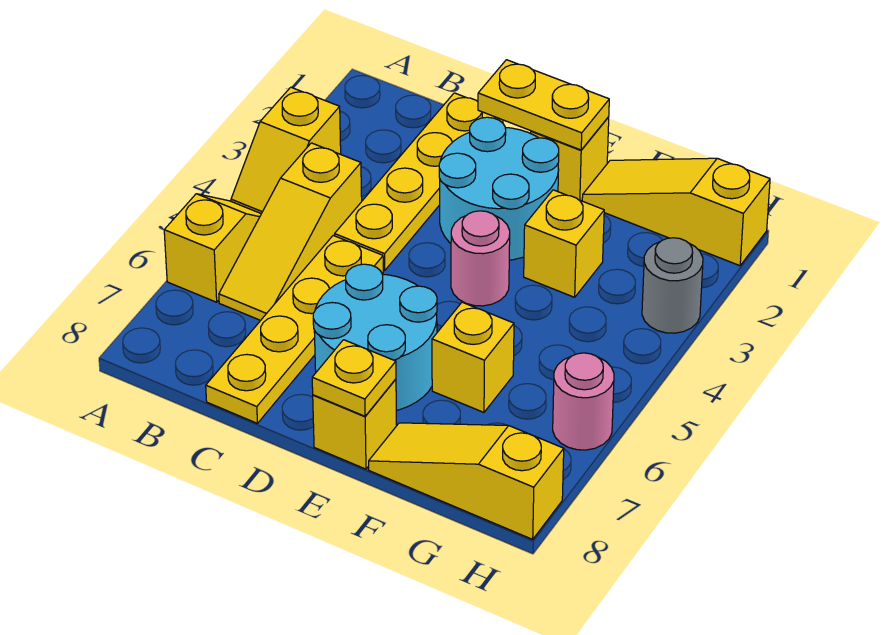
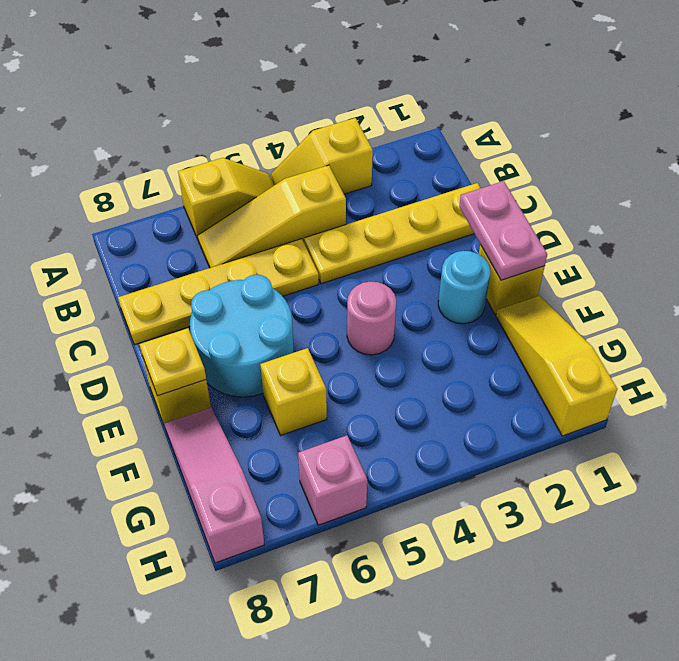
yellow plate D1:E1 level 2 -> pink plate D1:E1 level 2
cyan round brick D2:E3 level 1 -> cyan round brick E2 level 1
yellow brick F3 level 1 -> none
yellow slope F8:H8 level 1 top H -> pink slope F8:H8 level 1 top H
grey round brick H3 level 1 -> none
pink round brick H6 level 1 -> pink brick H6 level 1

